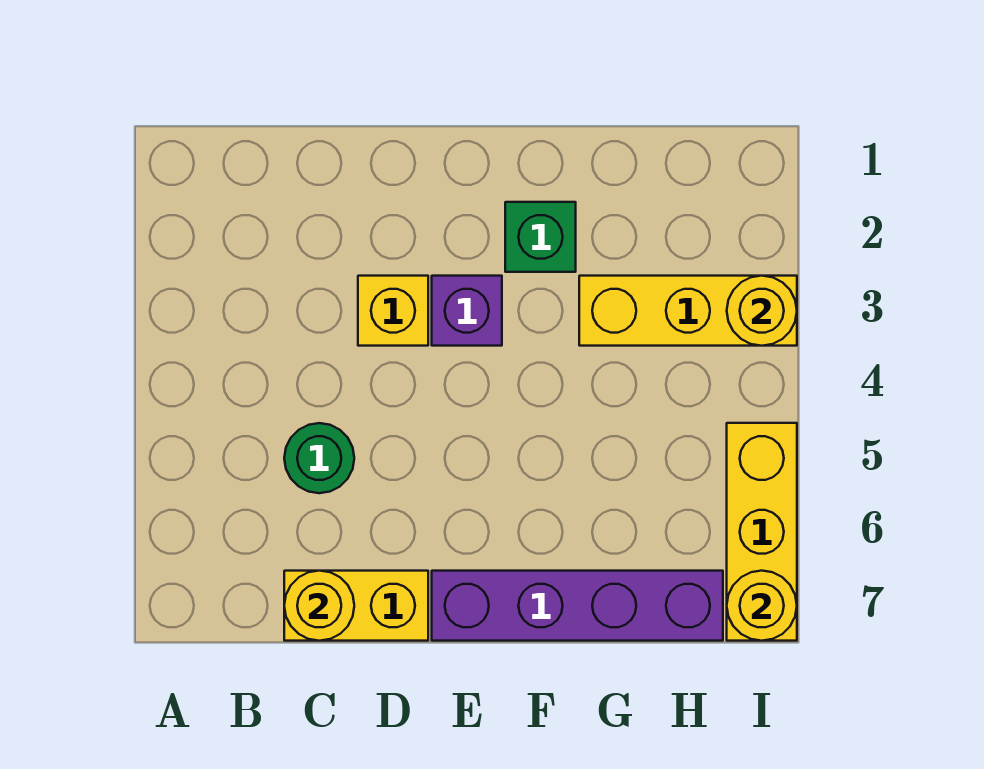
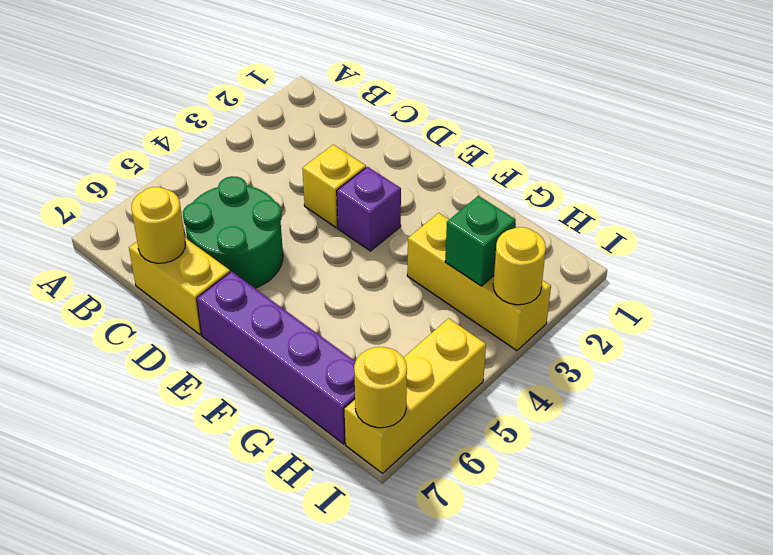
green round brick C5 level 1 -> green round brick C5:D6 level 1
green brick F2 level 1 -> green brick H3 level 2

